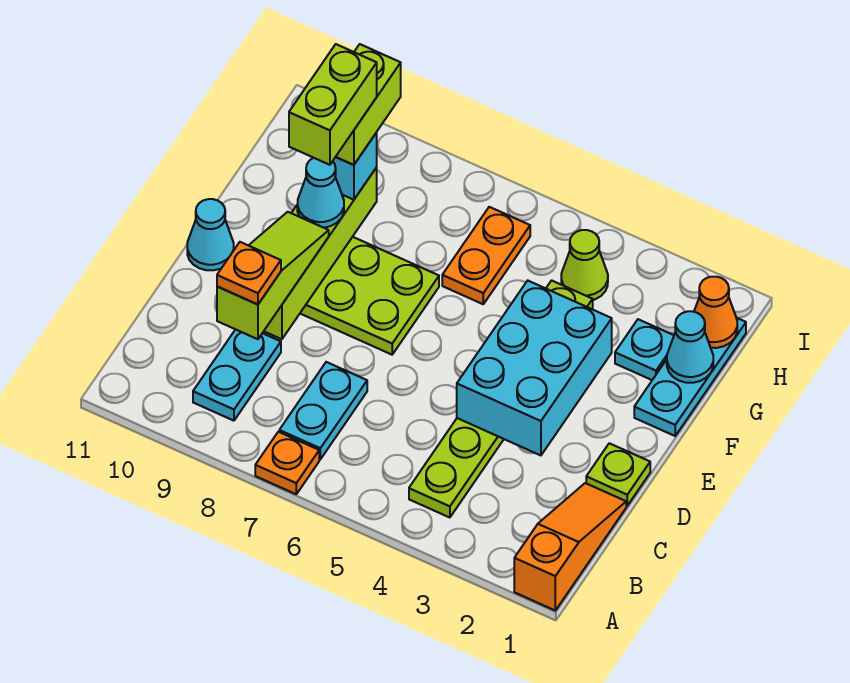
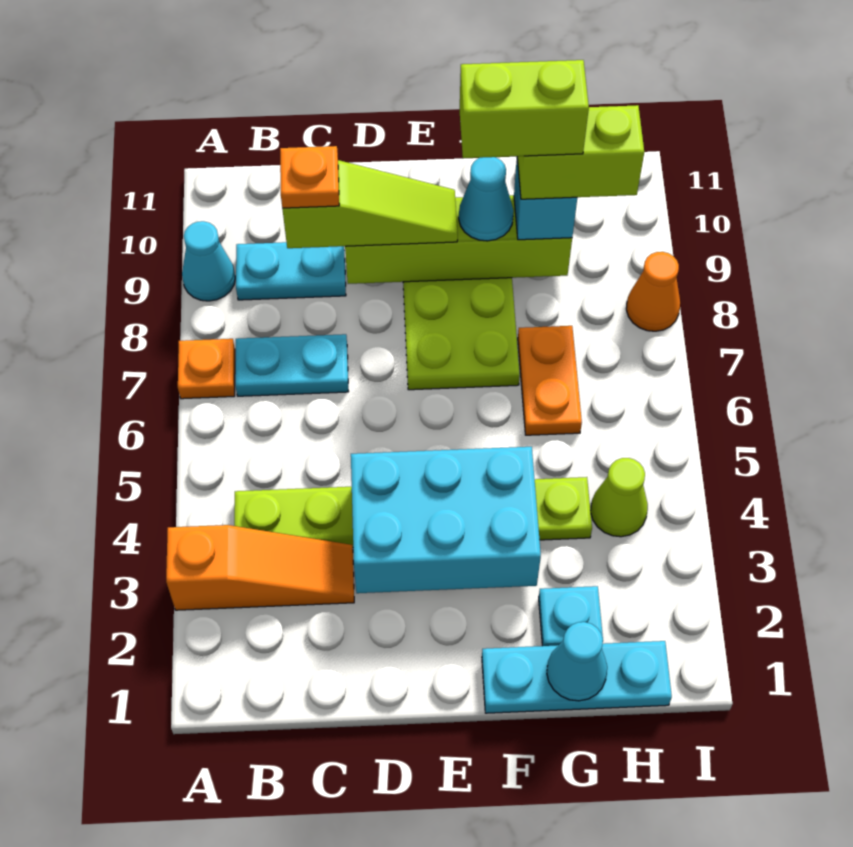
orange slope A1:C1 level 1 top A -> orange slope A3:C3 level 1 top A
lime plate D1 level 1 -> none
cyan cone E11 level 1 -> cyan cone A9 level 1
orange plate G6:H6 level 1 -> orange plate G6:G7 level 1
orange cone H1 level 2 -> orange cone I8 level 1

